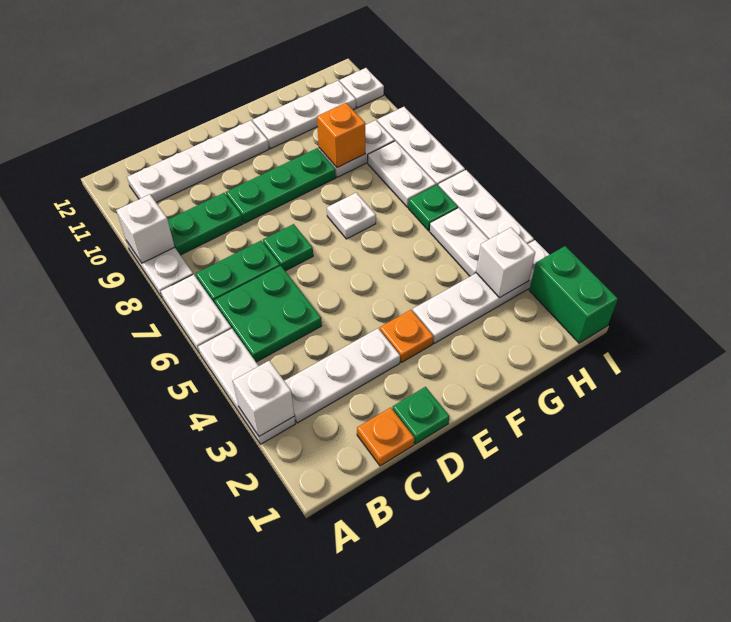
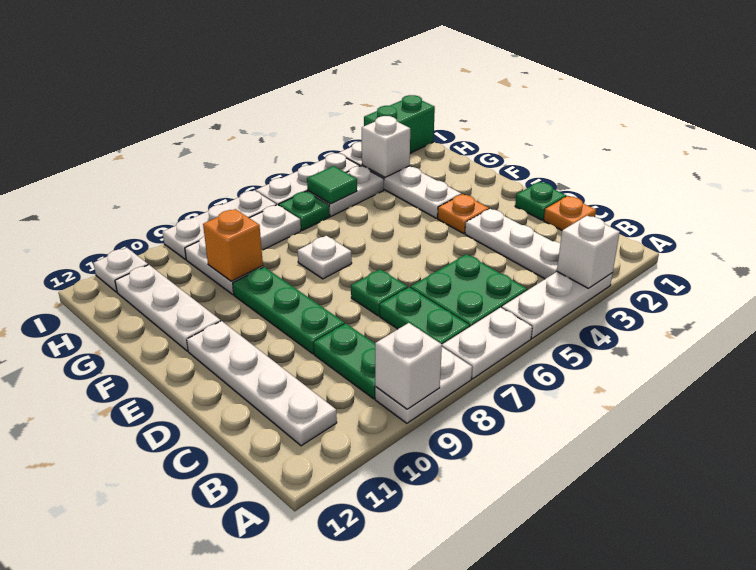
none -> green tile H5 level 2

